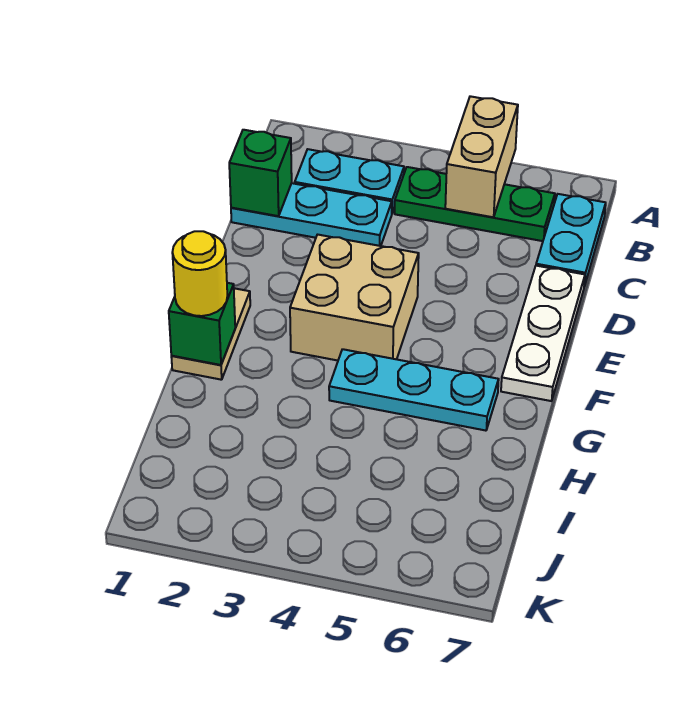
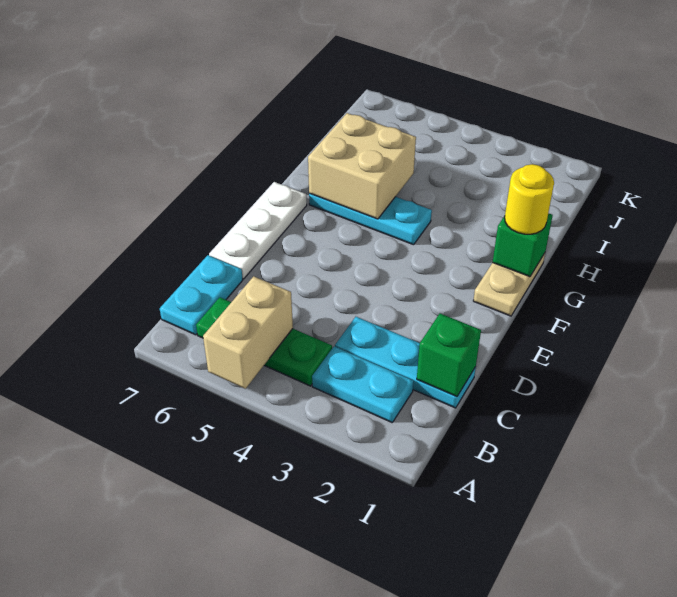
tan brick E3:F4 level 1 -> tan brick G5:H6 level 2

